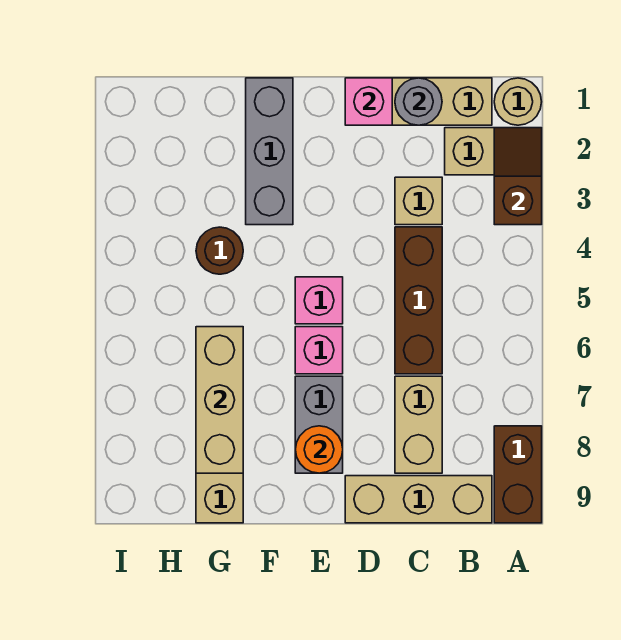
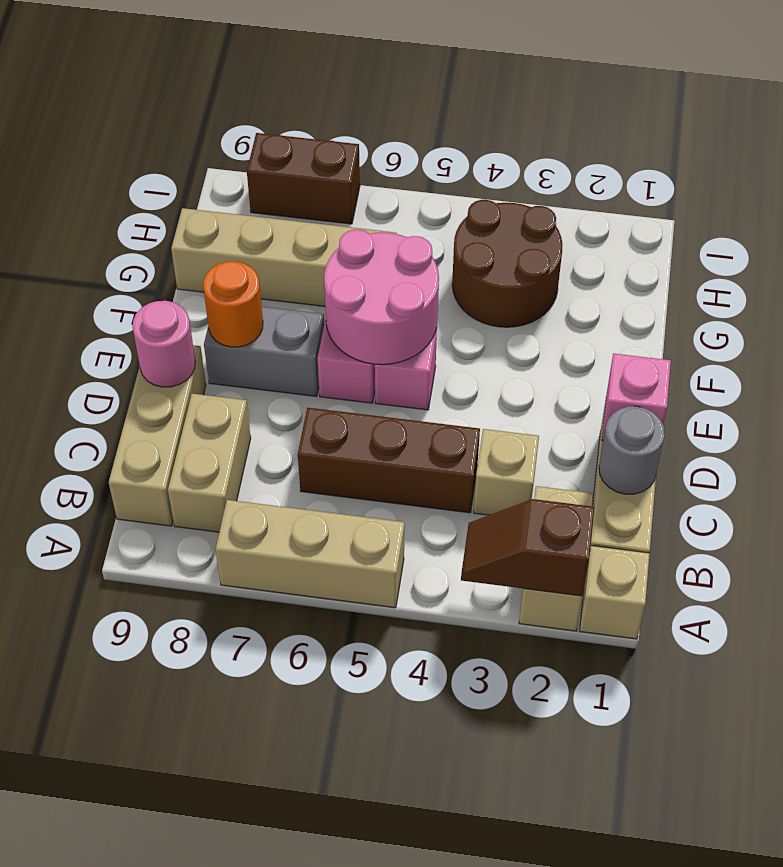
tan round brick A1 level 1 -> tan brick A1 level 1
brown slope A2:A3 level 2 top 3 -> brown slope A2:A3 level 2 top 2
brown brick A8:A9 level 1 -> brown brick I7:I8 level 1
tan brick C7:C8 level 1 -> tan brick B8:C8 level 1
none -> pink round brick D9 level 2
none -> pink round brick E5:F6 level 2
grey brick F1:F3 level 1 -> none
brown round brick G4 level 1 -> brown round brick G3:H4 level 1
tan brick G6:G8 level 2 -> tan brick A5:A7 level 1

